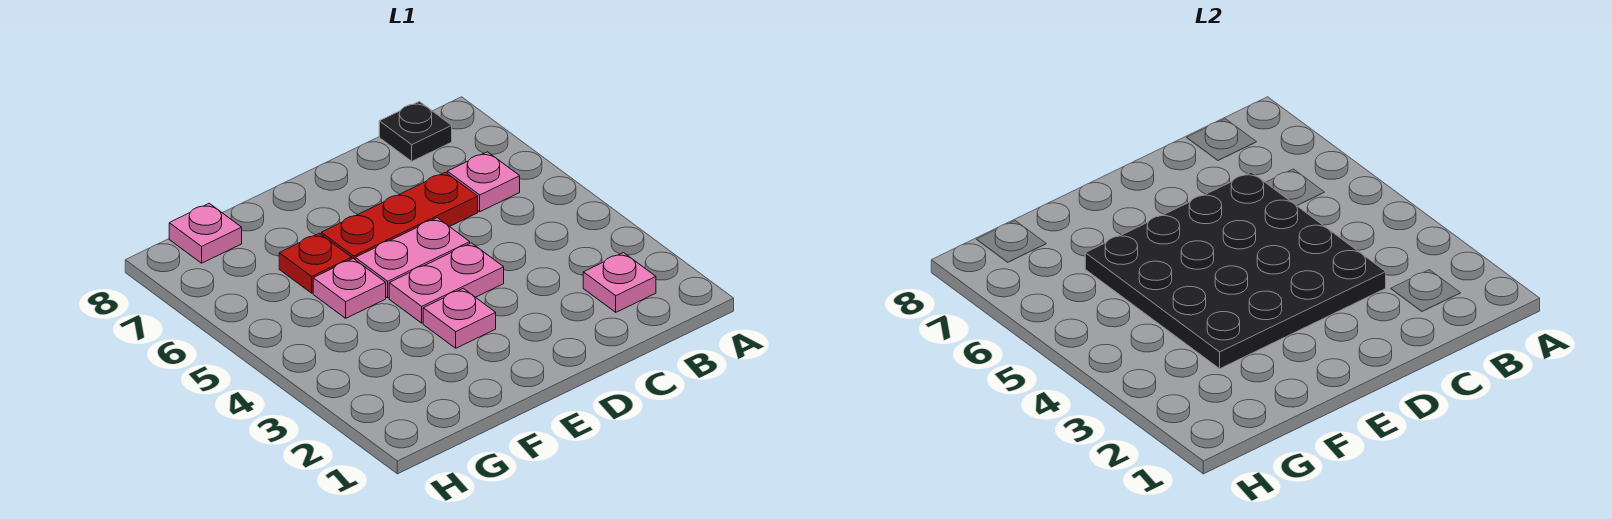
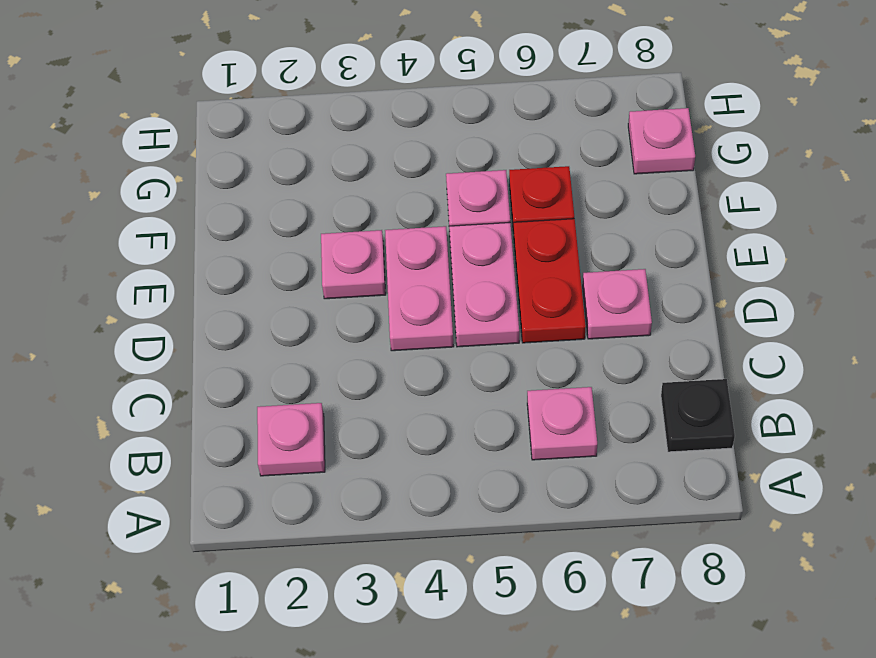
black plate C3:F6 level 2 -> none
red plate C6:E6 level 1 -> red plate D6:E6 level 1
none -> pink plate D7 level 1

